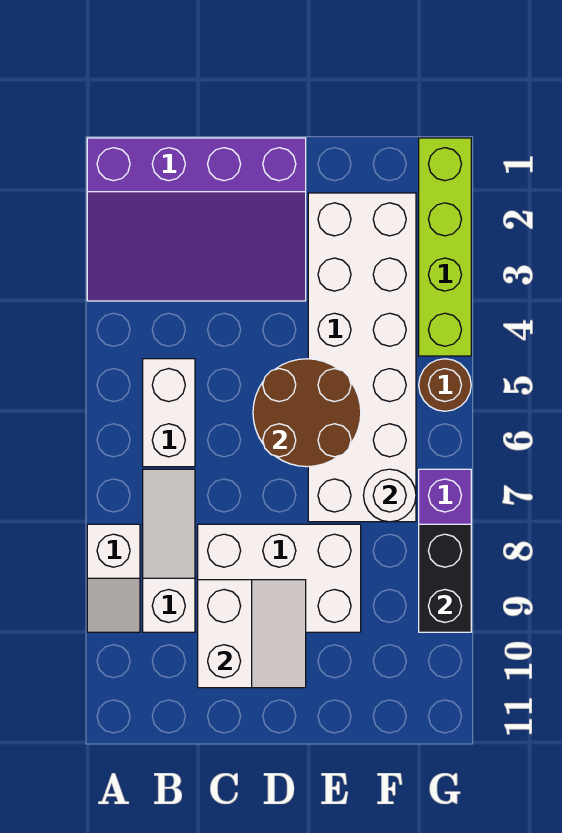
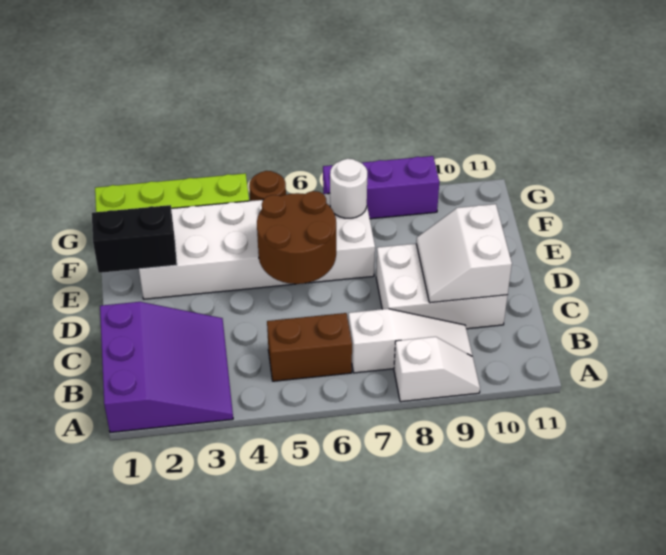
purple slope A1:D3 level 1 top 1 -> purple slope A1:C3 level 1 top 1
white brick B5:B6 level 1 -> brown brick B5:B6 level 1
white slope B7:B9 level 1 top 9 -> white slope B7:B9 level 1 top 7
white brick C8:E9 level 1 -> white brick C8:D10 level 1
white slope C9:D10 level 2 top C -> white slope C9:D10 level 2 top 10
black brick G8:G9 level 2 -> black brick E1:E2 level 2

